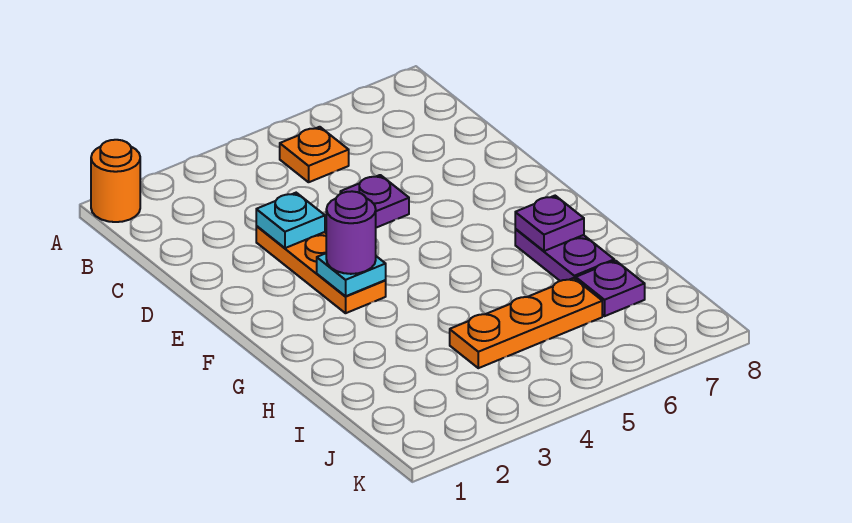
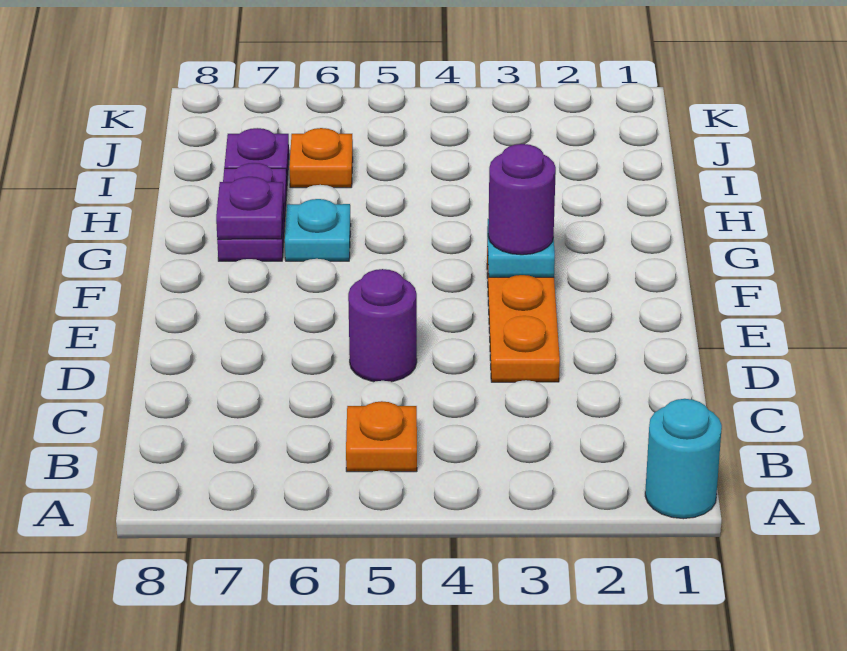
orange round brick A1 level 1 -> cyan round brick A1 level 1
cyan plate D3 level 2 -> cyan plate G6 level 1
purple plate D5 level 1 -> purple round brick D5 level 1
orange plate I4:I6 level 1 -> orange plate I6 level 1

